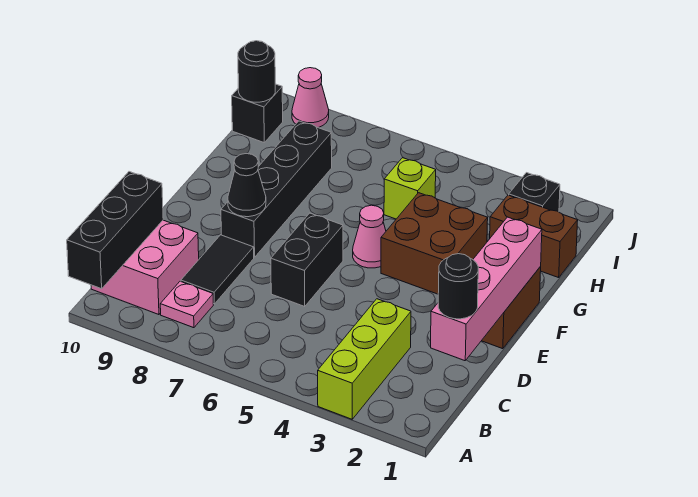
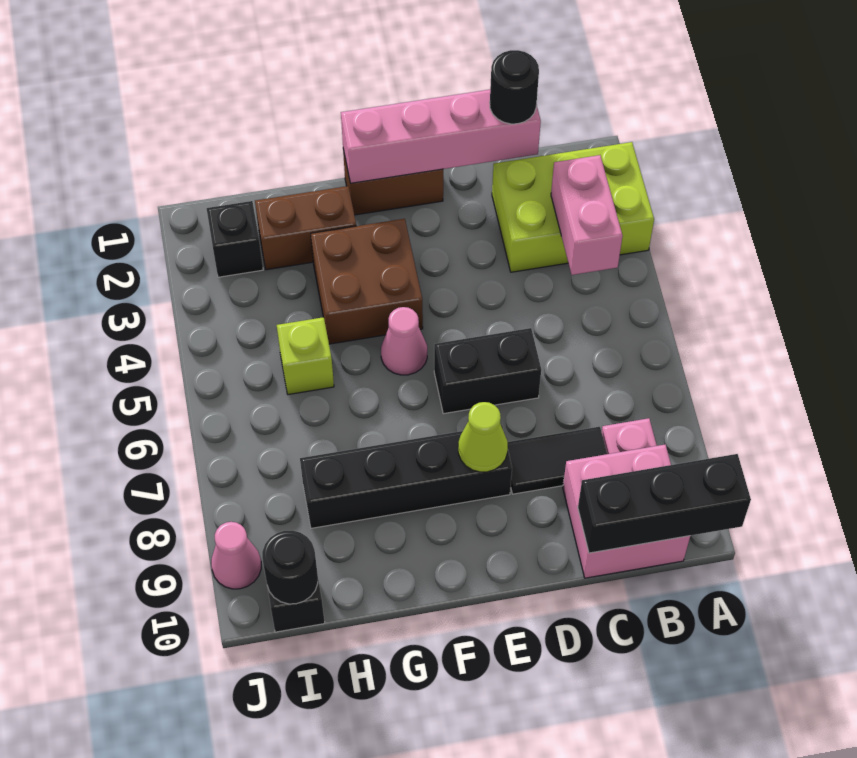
lime brick A3:C3 level 1 -> lime brick A2:C3 level 1
none -> pink brick B3:B4 level 2
black cone E8 level 2 -> lime cone E8 level 2
brown brick H1:H2 level 1 -> brown brick G2:H2 level 1

